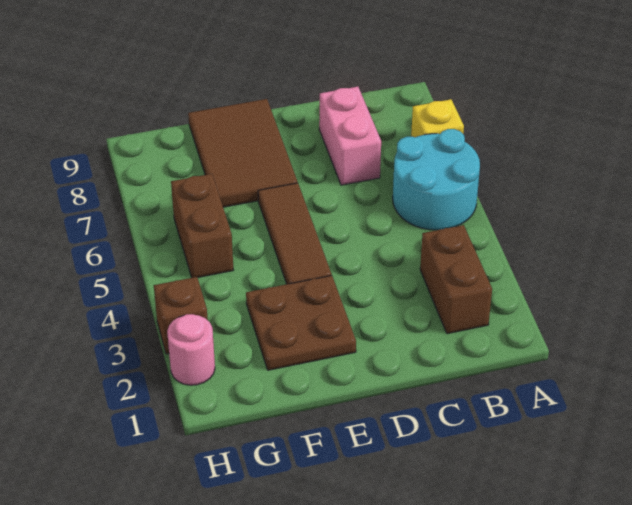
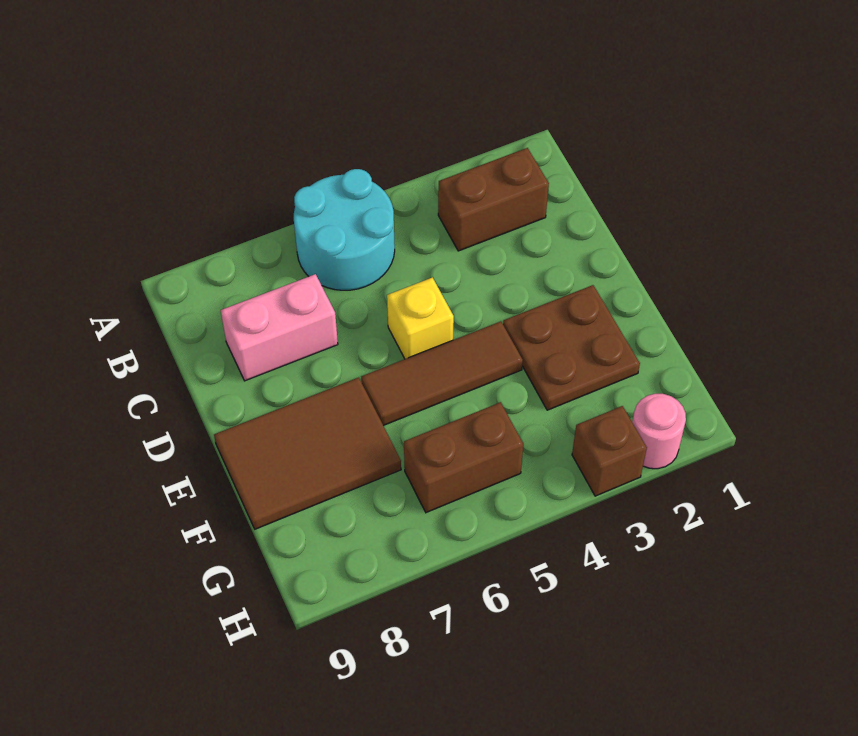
yellow brick A7 level 1 -> yellow brick D5 level 1

